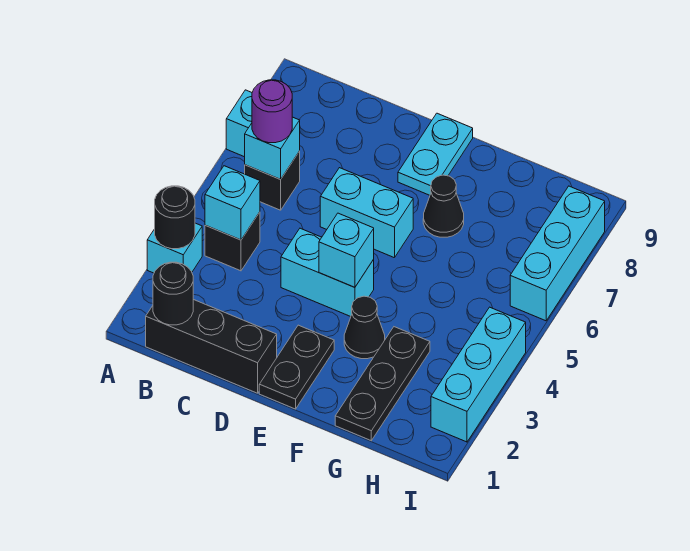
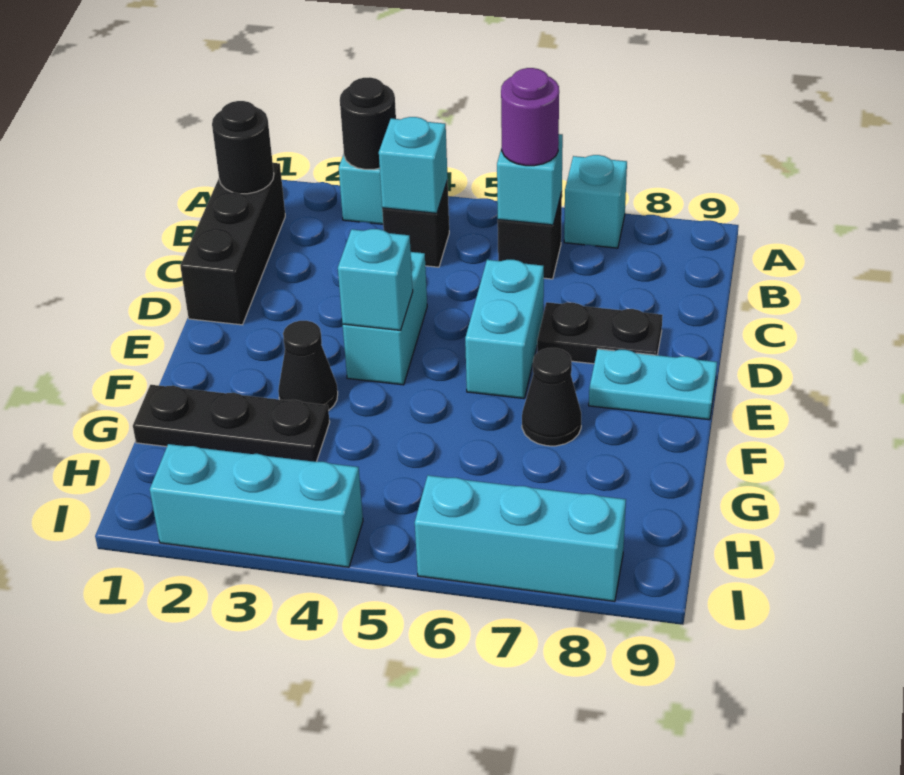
black plate E1:E2 level 1 -> black plate D7:D8 level 1

